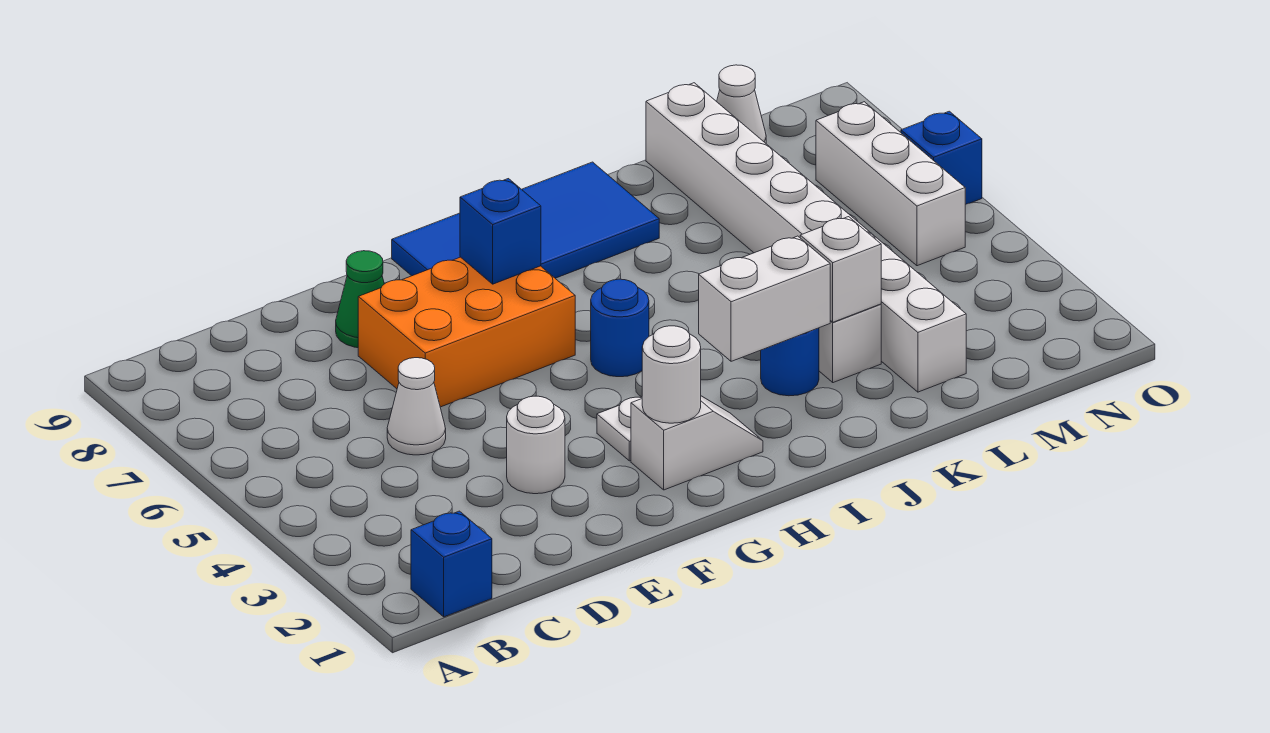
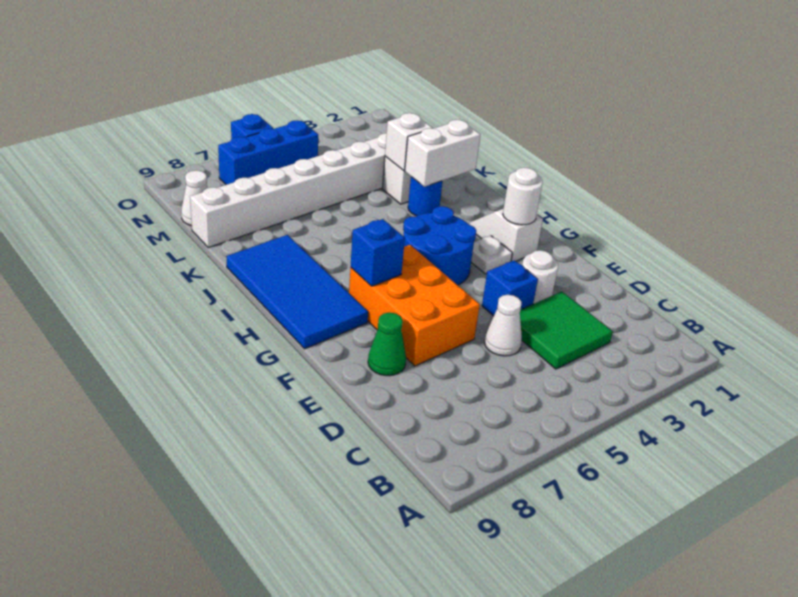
blue brick B1 level 1 -> blue brick E4 level 1
none -> green tile C3:D4 level 1
blue round brick H5 level 1 -> blue round brick G4:H5 level 1
white brick I3:J3 level 2 -> white brick J2:J3 level 2
white brick N5:N7 level 1 -> blue brick N5:N7 level 1

